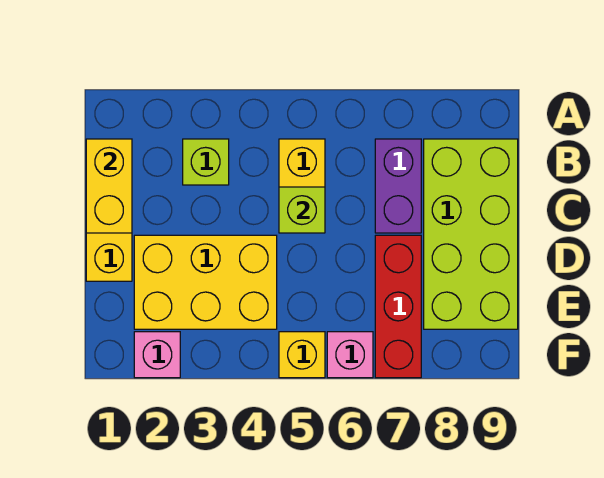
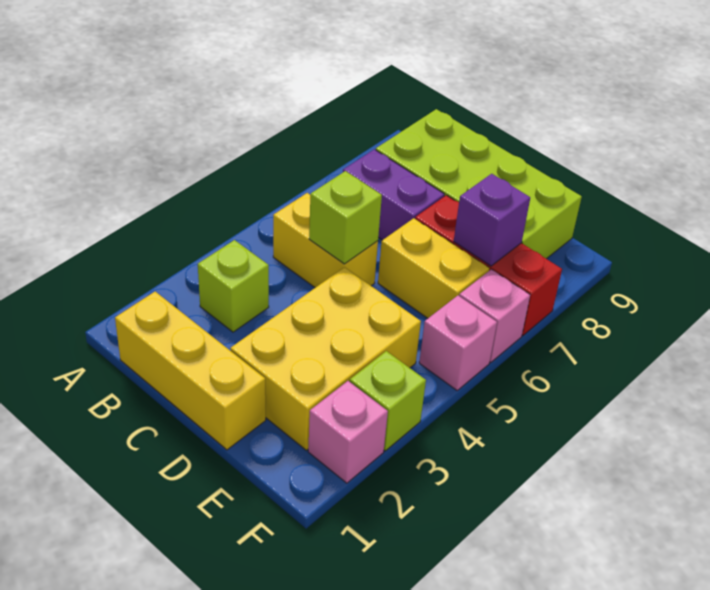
yellow brick B1:C1 level 2 -> yellow brick D6:E6 level 1
none -> purple brick E7 level 2
none -> lime brick F3 level 1
yellow brick F5 level 1 -> pink brick F5 level 1

